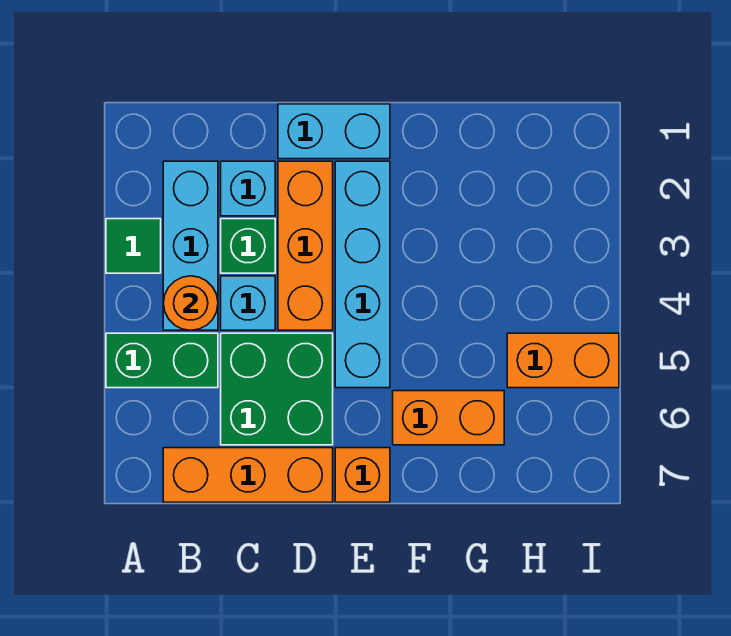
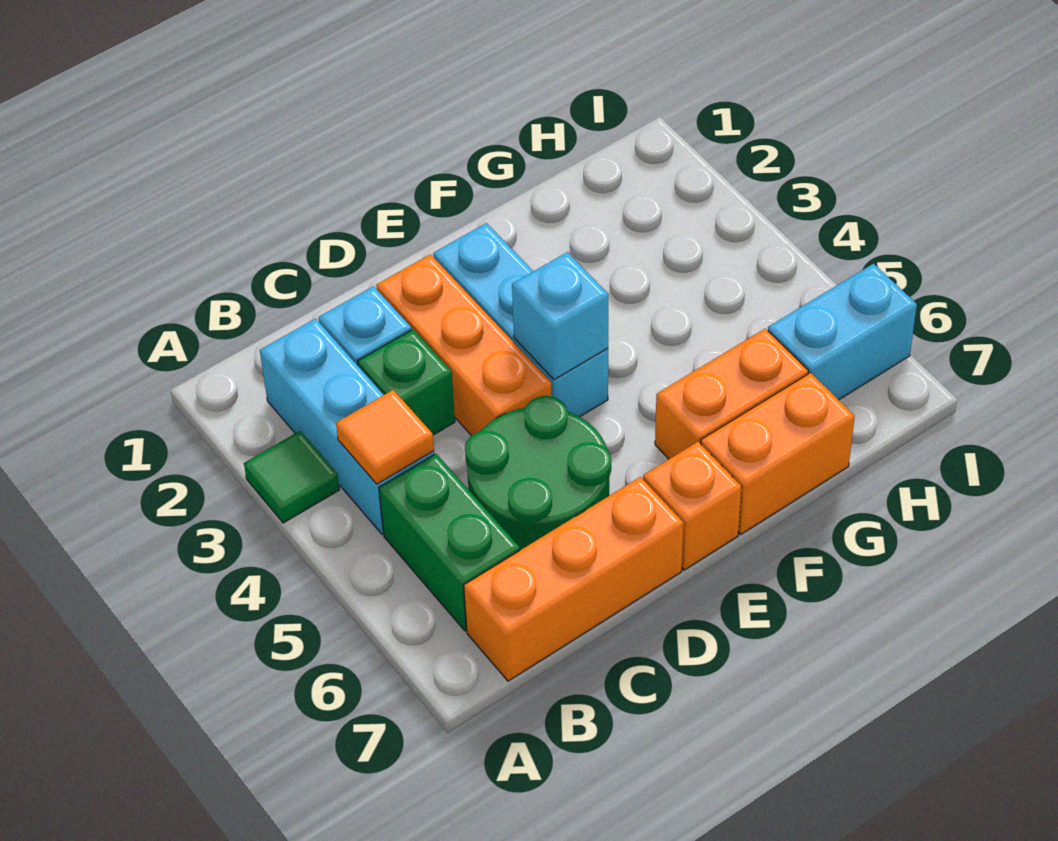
green brick A5:B5 level 1 -> green brick B5:B6 level 1
orange round brick B4 level 2 -> orange tile B4 level 2
cyan brick C4 level 1 -> cyan brick E4 level 2
green brick C5:D6 level 1 -> green round brick C5:D6 level 1
cyan brick D1:E1 level 1 -> cyan brick H6:I6 level 1
cyan brick E2:E5 level 1 -> cyan brick E2:E4 level 1
orange brick H5:I5 level 1 -> orange brick F7:G7 level 1

